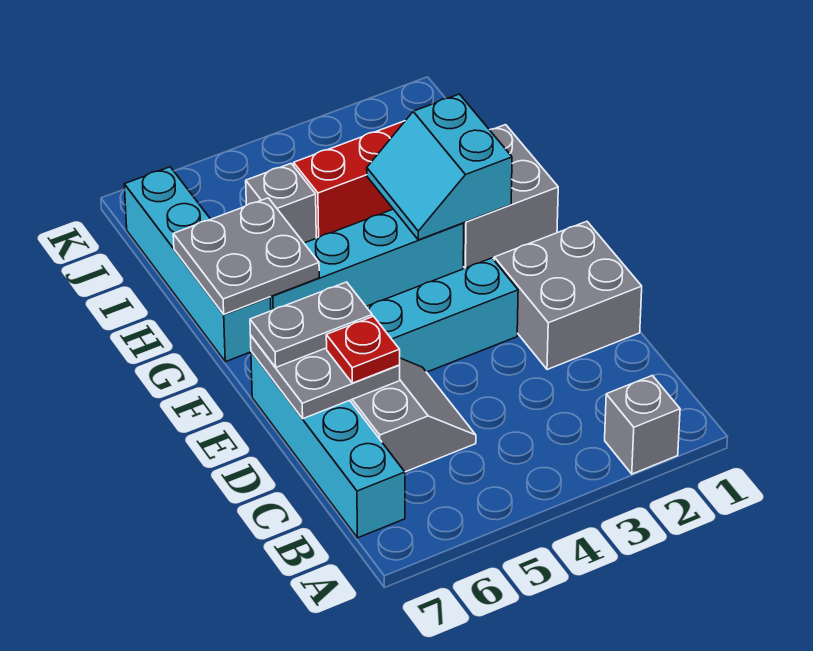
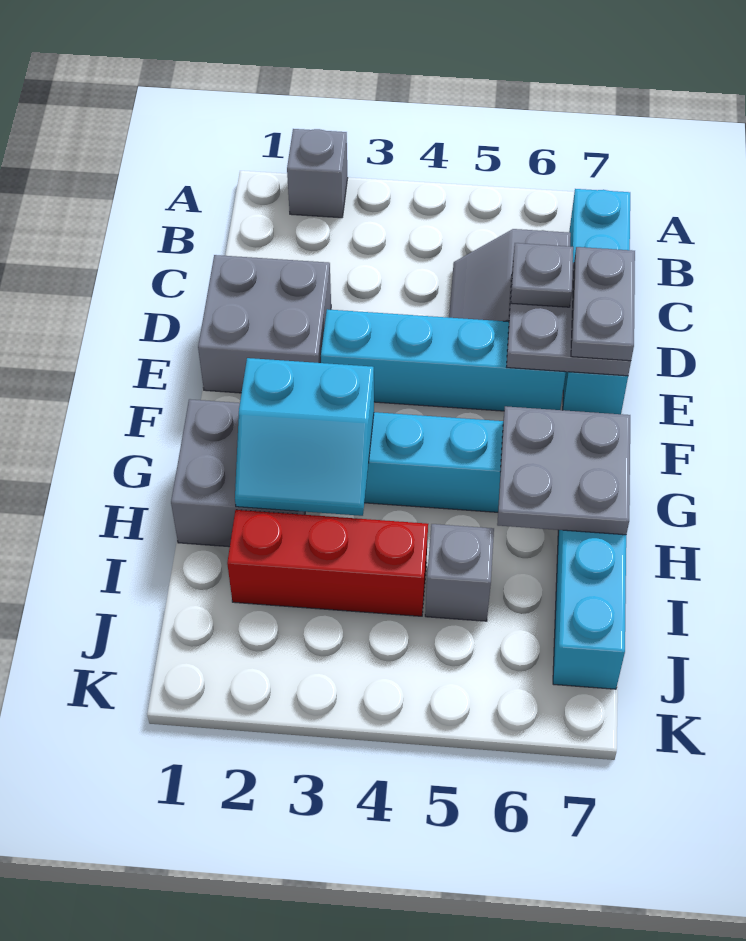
red plate D6 level 3 -> grey plate D6 level 3
grey plate E6:E7 level 3 -> grey plate D7:E7 level 3
cyan slope G2:H3 level 2 top 2 -> cyan slope G2:H3 level 2 top G

